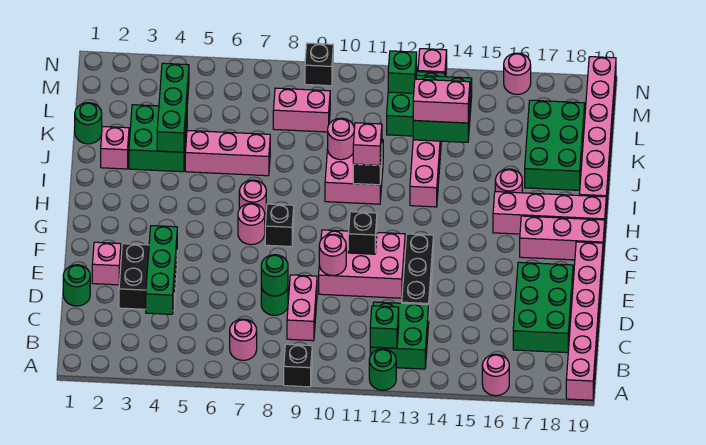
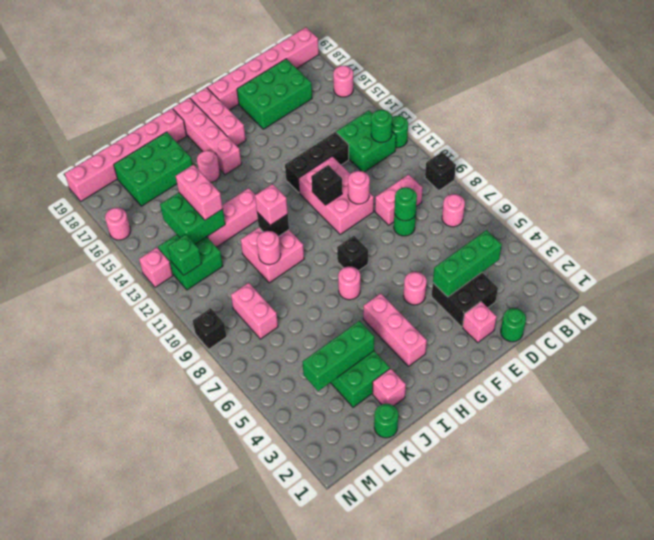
green brick B12 level 2 -> green round brick B12 level 2
pink round brick G7 level 1 -> pink round brick F5 level 1
pink brick J5:J7 level 1 -> pink brick H3:H5 level 1

